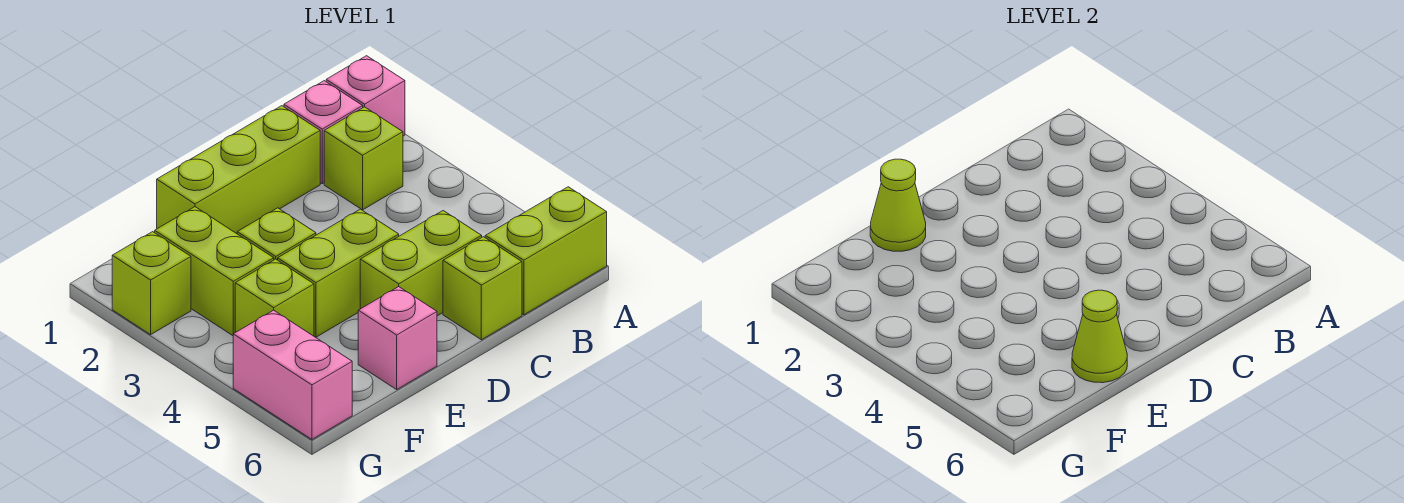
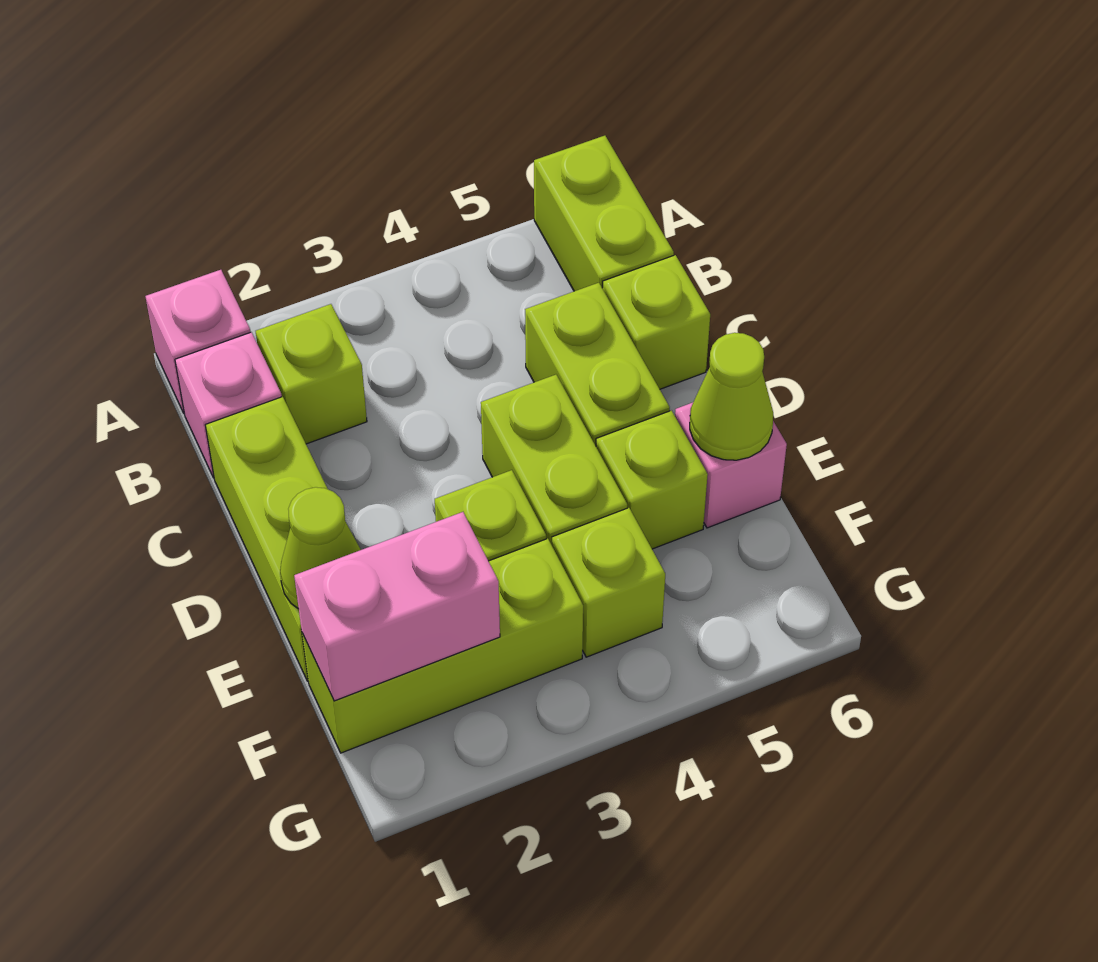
lime brick F2:F3 level 1 -> lime brick F1:F3 level 1
lime brick G2 level 1 -> lime brick E5 level 1
pink brick G5:G6 level 1 -> pink brick F1:F2 level 2

